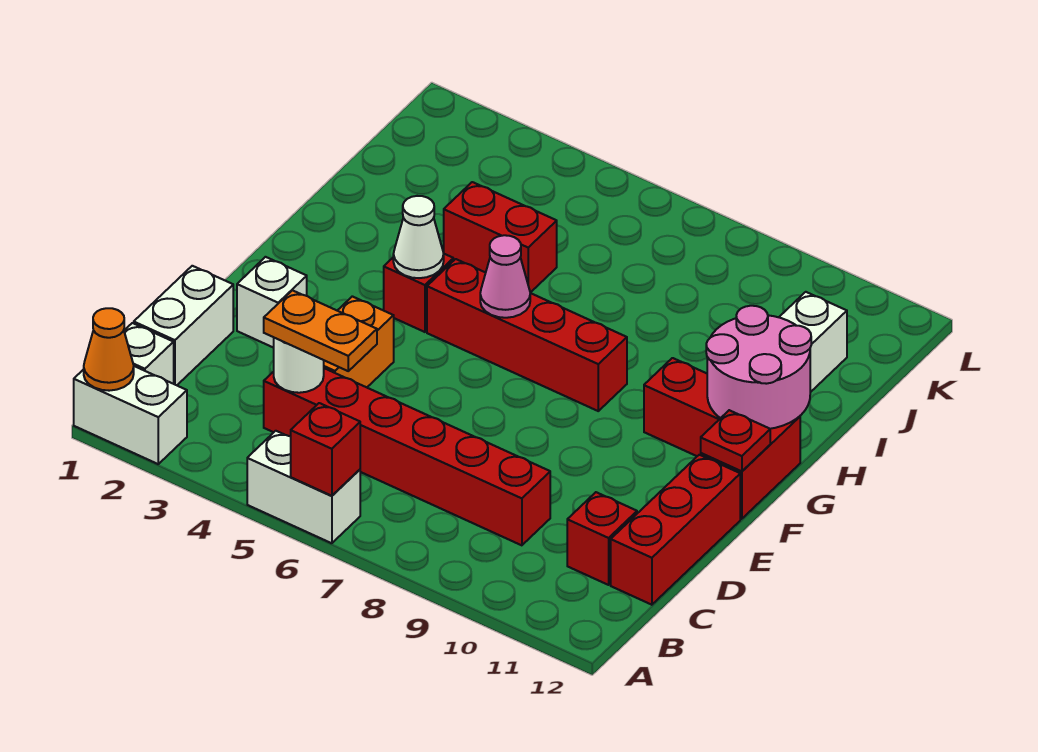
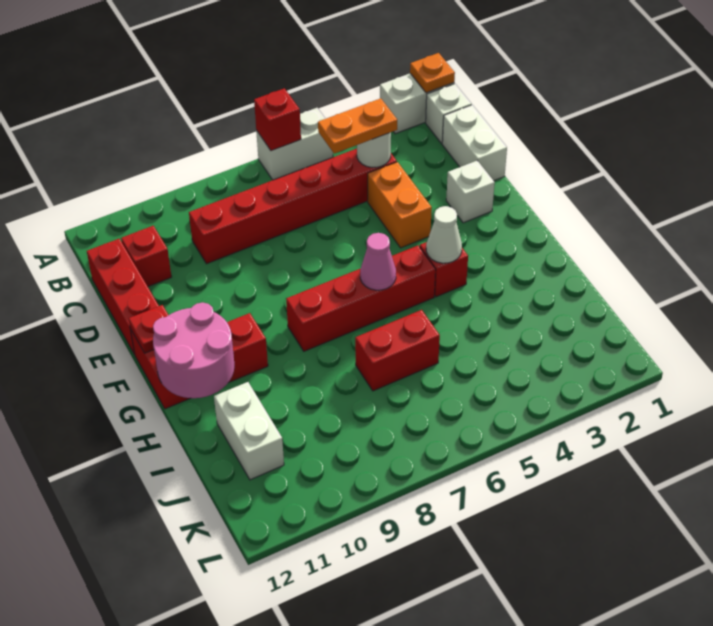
orange cone A1 level 2 -> orange plate A1 level 2
red brick I4:I5 level 1 -> red brick I6:I7 level 1

